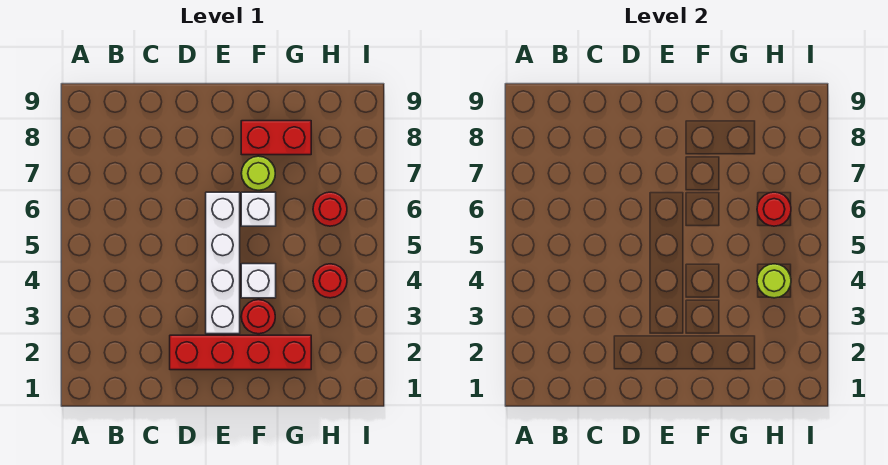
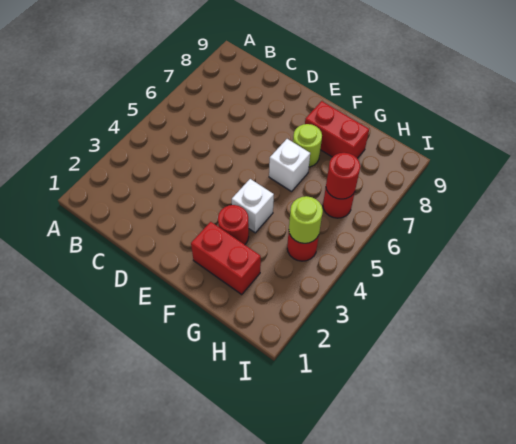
red brick D2:G2 level 1 -> red brick F2:G2 level 1
white brick E3:E6 level 1 -> none

